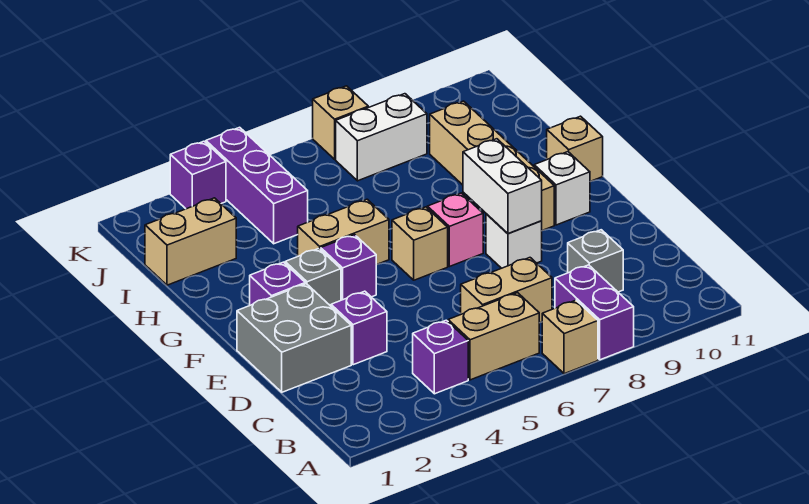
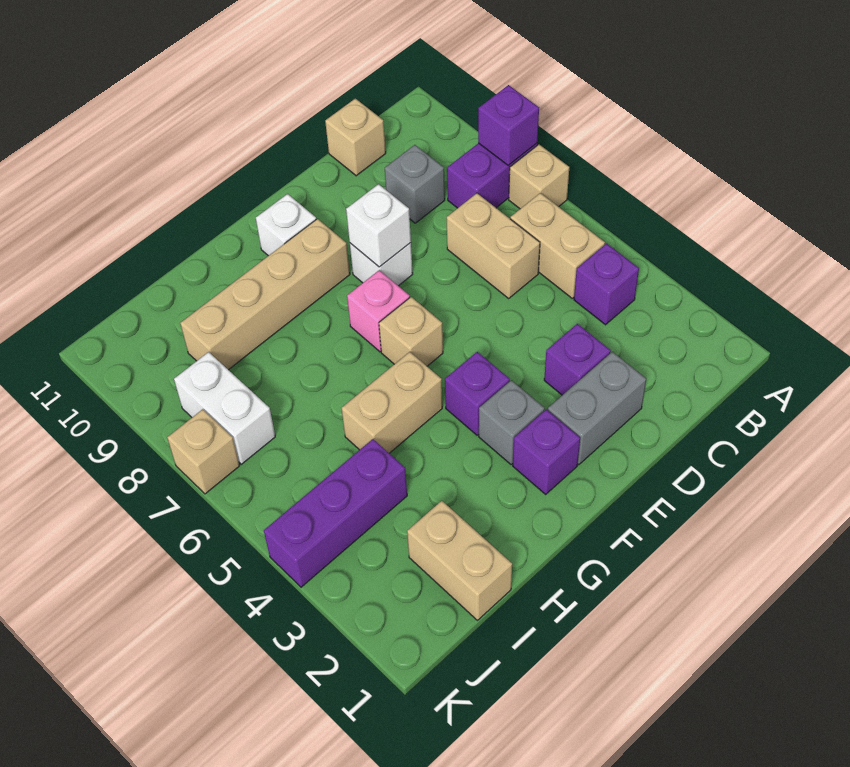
grey brick D1:E2 level 1 -> grey brick D2:E2 level 1
white brick E8:F8 level 2 -> white brick E8 level 2
tan brick G4:G5 level 1 -> tan brick G5:H5 level 1
tan brick G11 level 1 -> tan brick C11 level 1
purple brick K3 level 1 -> purple brick A8 level 2

